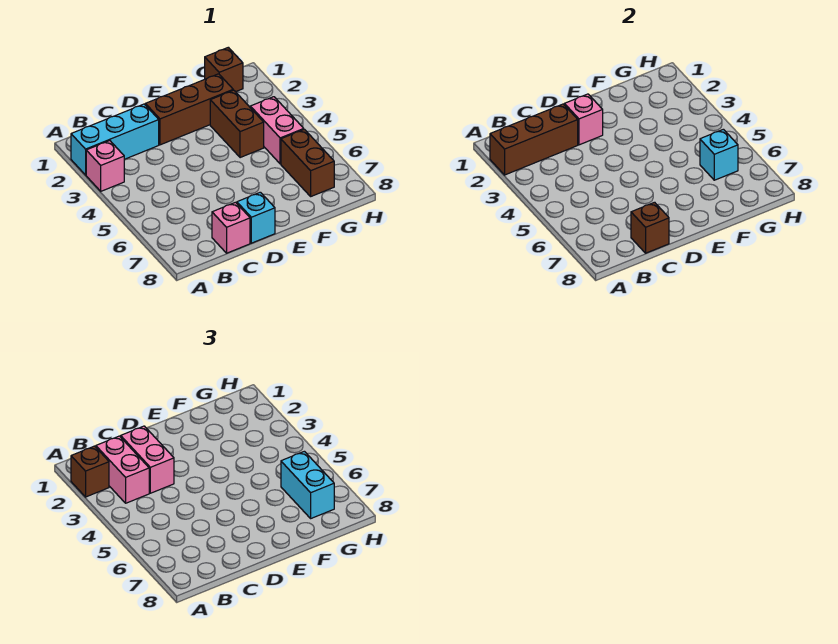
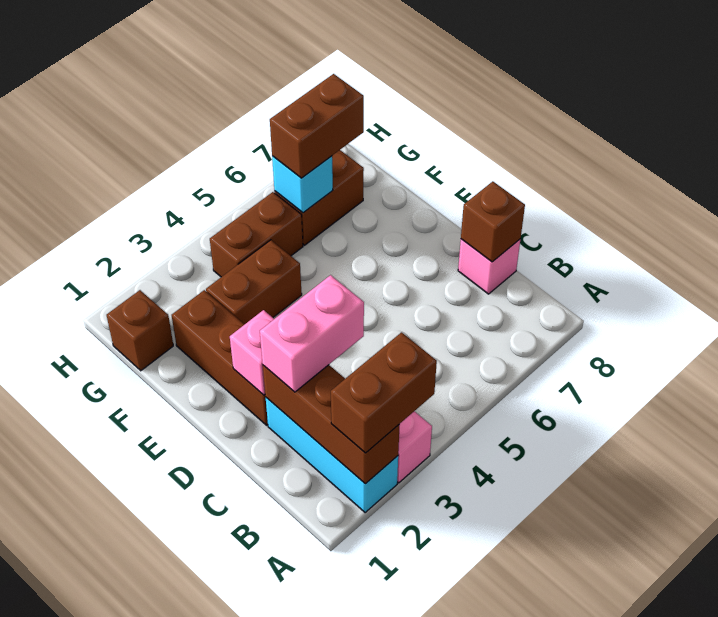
brown brick A2 level 3 -> brown brick A2:A3 level 3
pink brick B2:B3 level 3 -> none
cyan brick D8 level 1 -> none
pink brick G4:G5 level 1 -> brown brick G4:G5 level 1
cyan brick G6:G7 level 3 -> brown brick G6:G7 level 3

